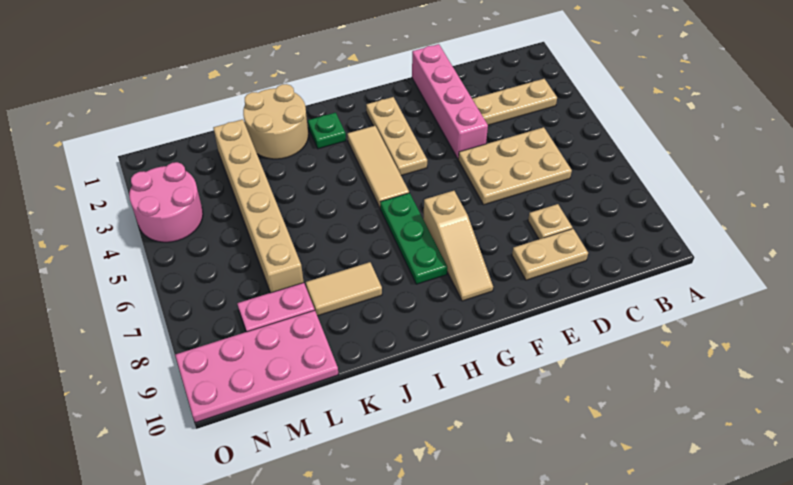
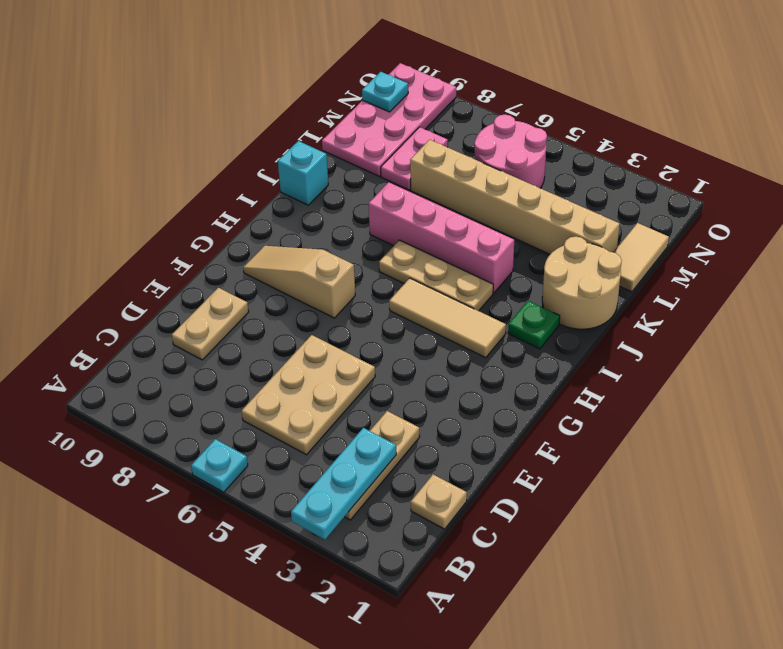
none -> cyan plate A3:C3 level 2
none -> cyan plate A6 level 1
tan plate D8 level 1 -> tan plate C1 level 1
pink brick E1:E4 level 1 -> pink brick J4:J7 level 1
tan plate G2:G4 level 1 -> tan plate I4:I6 level 1
green plate H6:H8 level 1 -> none
tan tile J8:K8 level 1 -> tan tile L1:M1 level 1
none -> cyan brick J10 level 1
pink round brick N3:O4 level 1 -> pink round brick M5:N6 level 1
none -> cyan plate N10 level 2

